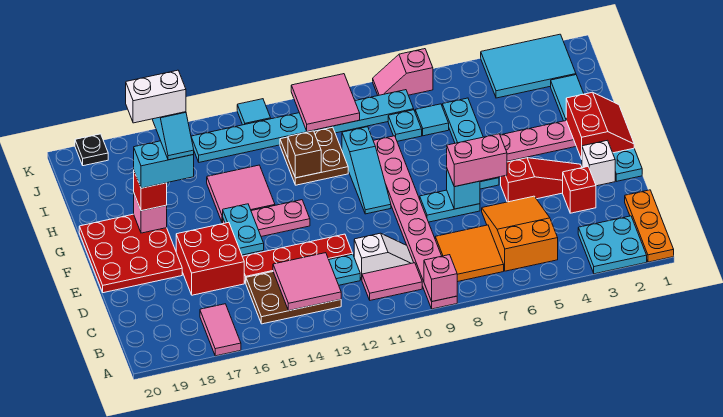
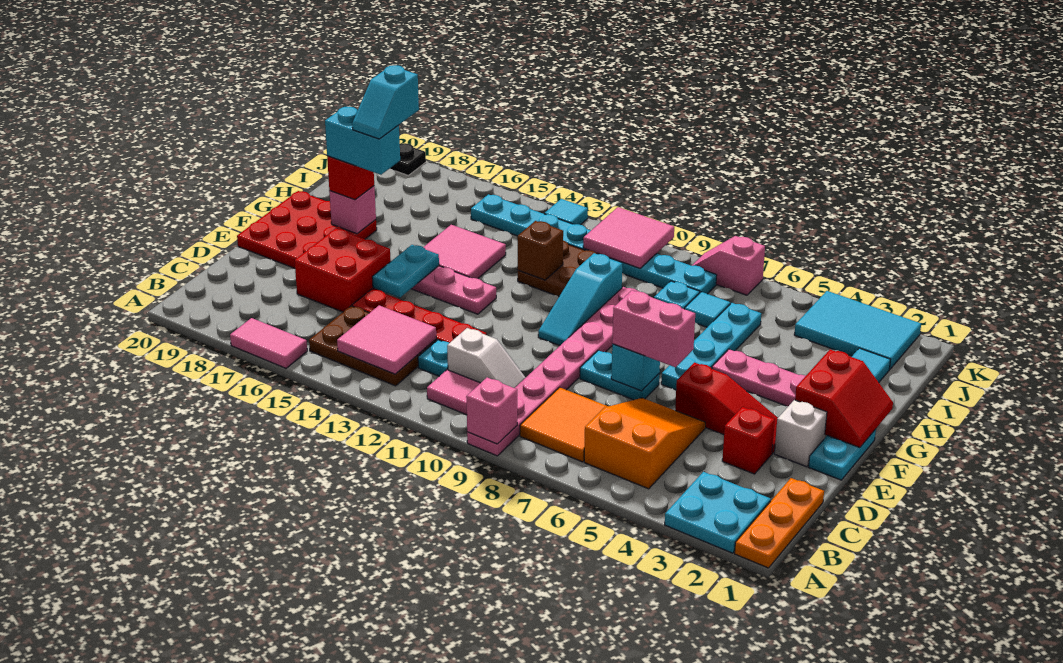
pink tile A17:B17 level 1 -> pink tile A16:A17 level 1
white brick H17:H18 level 6 -> none

